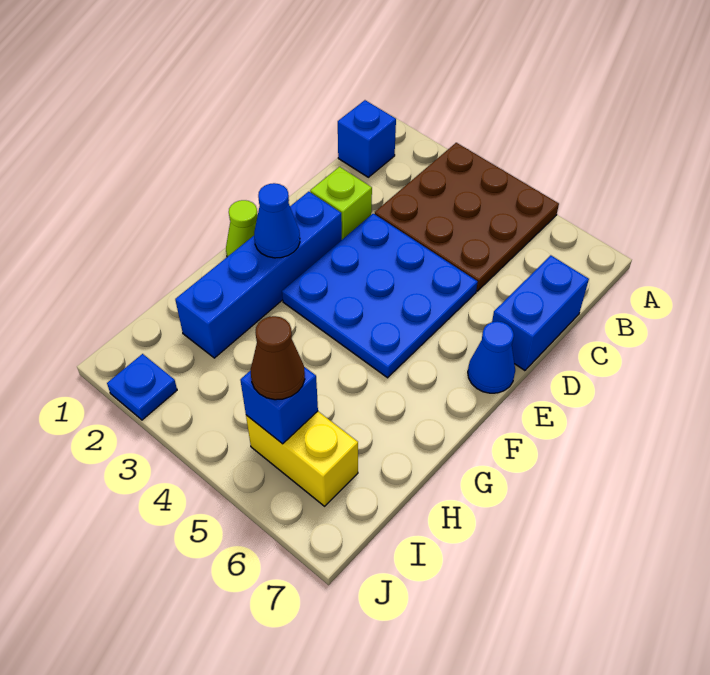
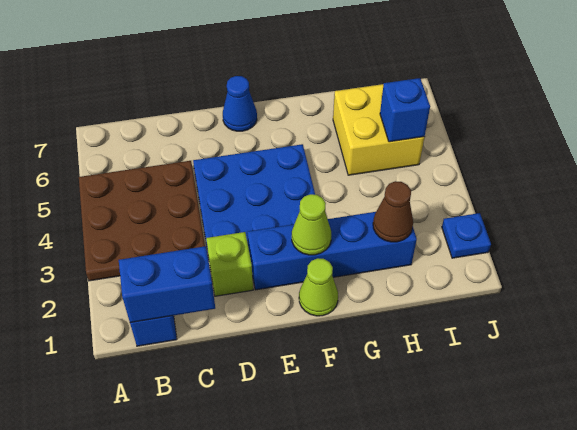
blue brick C7:D7 level 1 -> blue brick B1:C1 level 2
blue cone F2 level 2 -> lime cone F2 level 2
yellow brick I5:I6 level 1 -> yellow brick H5:I6 level 1
brown cone I5 level 3 -> brown cone H2 level 2

